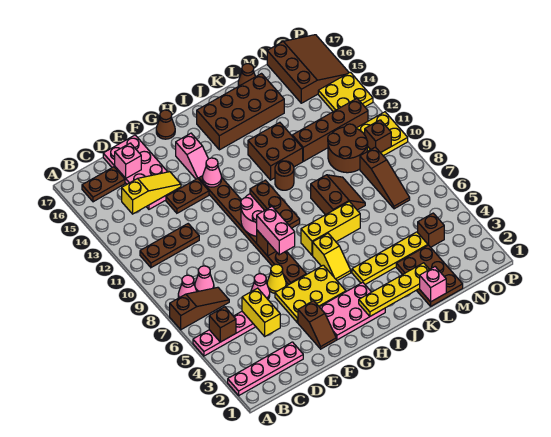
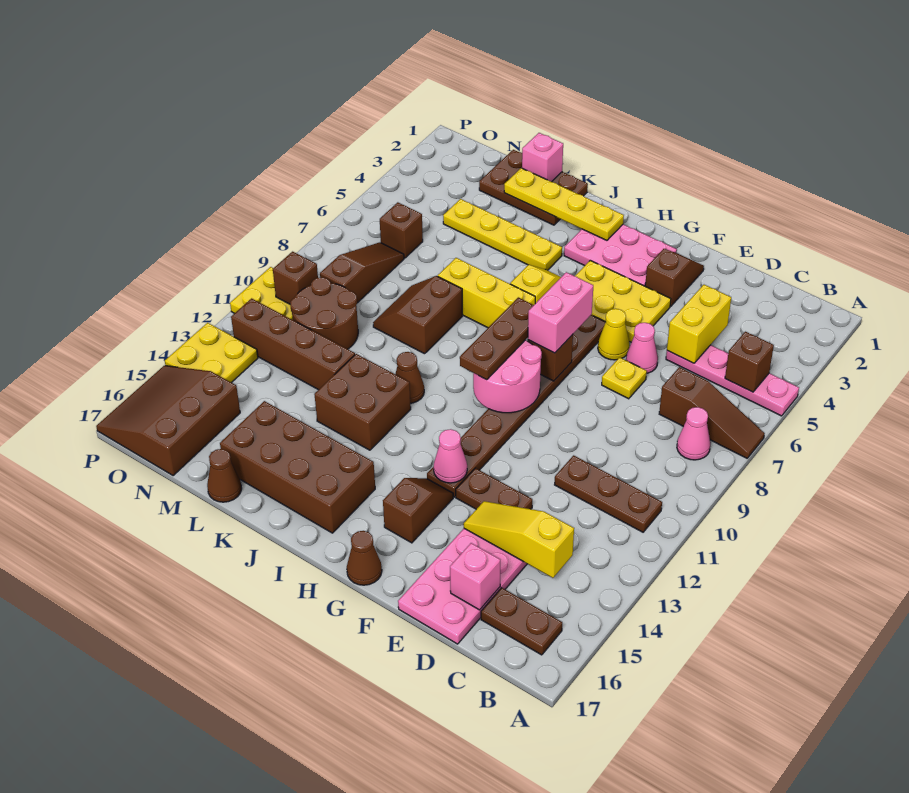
pink plate A2:D2 level 1 -> none
brown slope A7:C7 level 1 top A -> brown slope A7:C7 level 1 top C
pink cone C8 level 1 -> none
none -> yellow plate E7 level 1
pink slope G14:G15 level 1 top 15 -> brown slope G14:G15 level 1 top 15
brown round brick J11 level 1 -> brown cone J11 level 1
brown plate L1:M3 level 1 -> brown plate K1:M2 level 1
brown brick N4 level 1 -> brown brick N6 level 1

